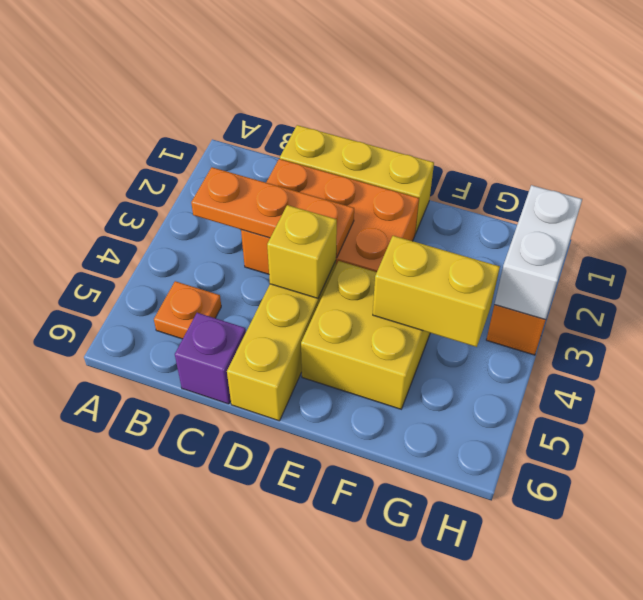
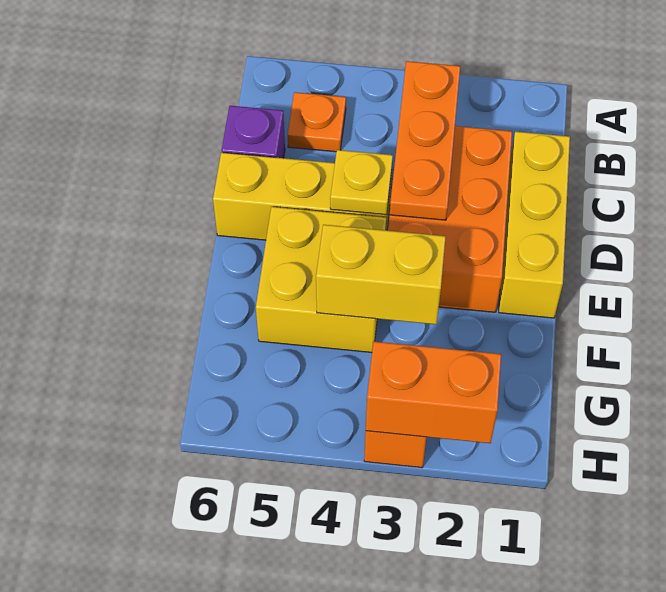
yellow brick D4 level 2 -> yellow plate D4 level 2
yellow brick F4:G4 level 2 -> yellow brick F3:F4 level 2
white brick H2:H3 level 2 -> orange brick H2:H3 level 2

